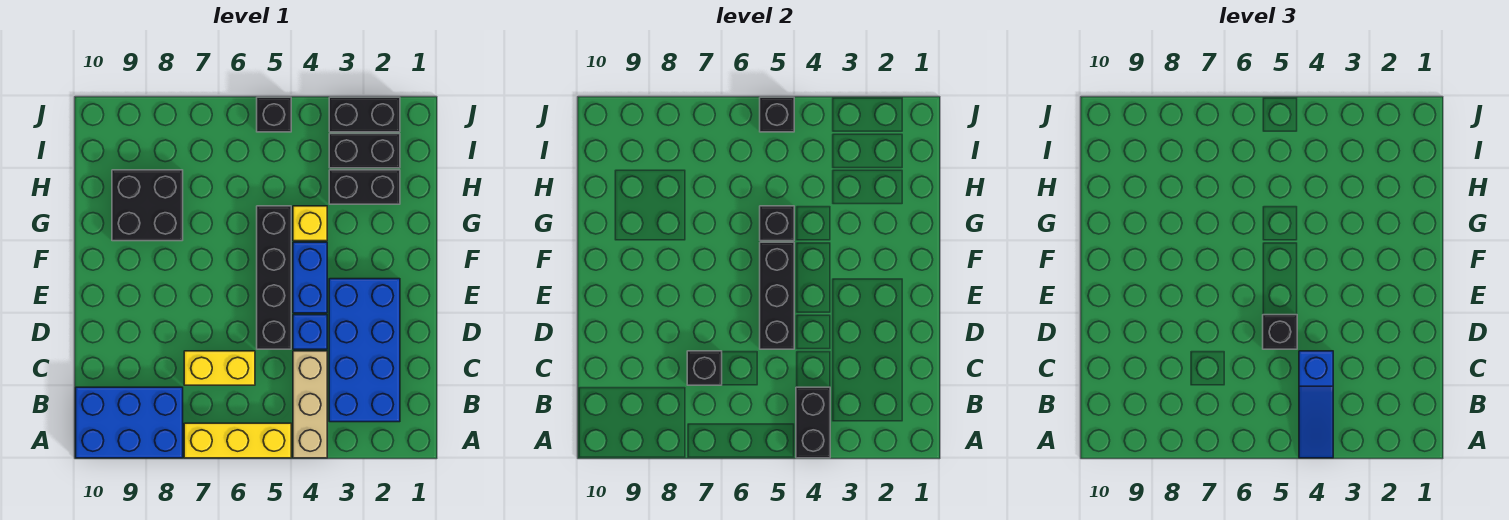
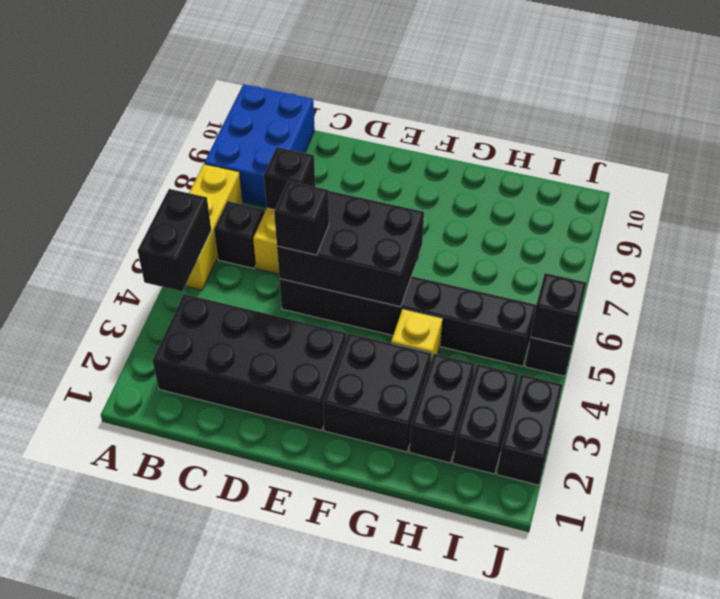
tan brick A4:C4 level 1 -> none
black brick A4:B4 level 2 -> black brick A4:A5 level 2
blue slope A4:C4 level 3 top C -> none
blue brick B2:E3 level 1 -> black brick B2:E3 level 1
blue brick D4 level 1 -> none
black brick D5:G5 level 1 -> black brick D5:I5 level 1
black brick D5:F5 level 2 -> black brick D5:F6 level 2
blue brick E4:F4 level 1 -> none
black brick G5 level 2 -> black brick B6 level 1
black brick G8:H9 level 1 -> black brick F2:G3 level 1

